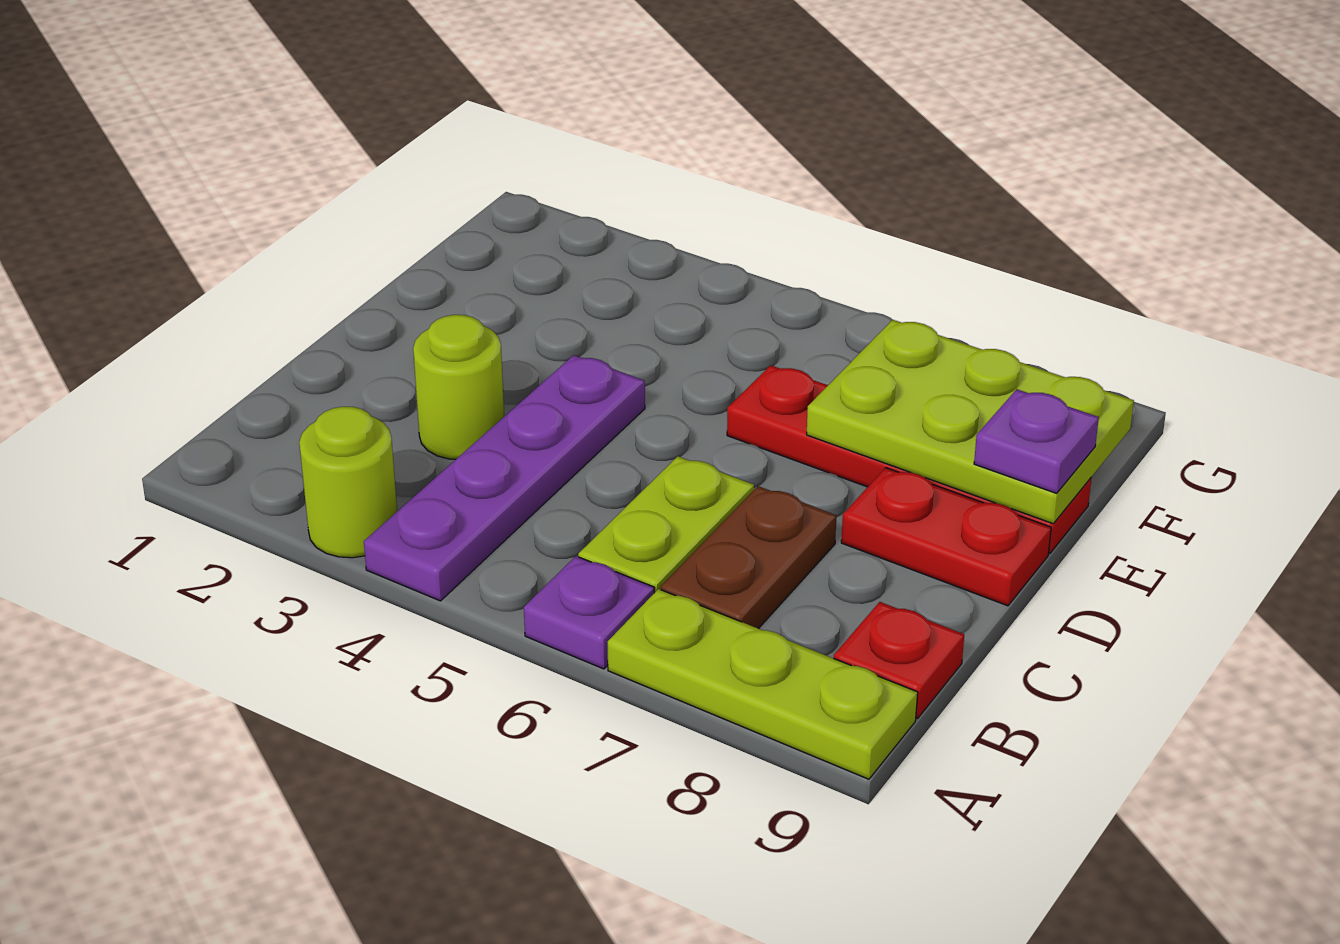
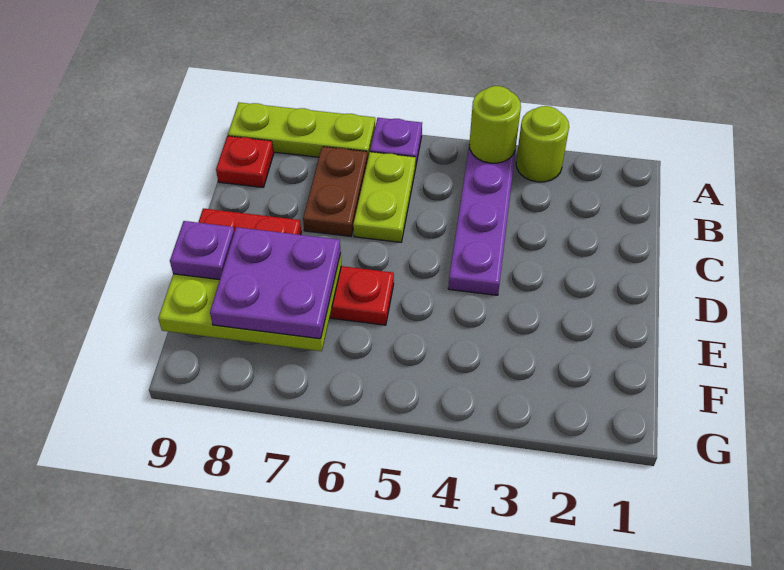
lime round brick C3 level 1 -> lime round brick A4 level 2
none -> purple plate E7:F8 level 3

